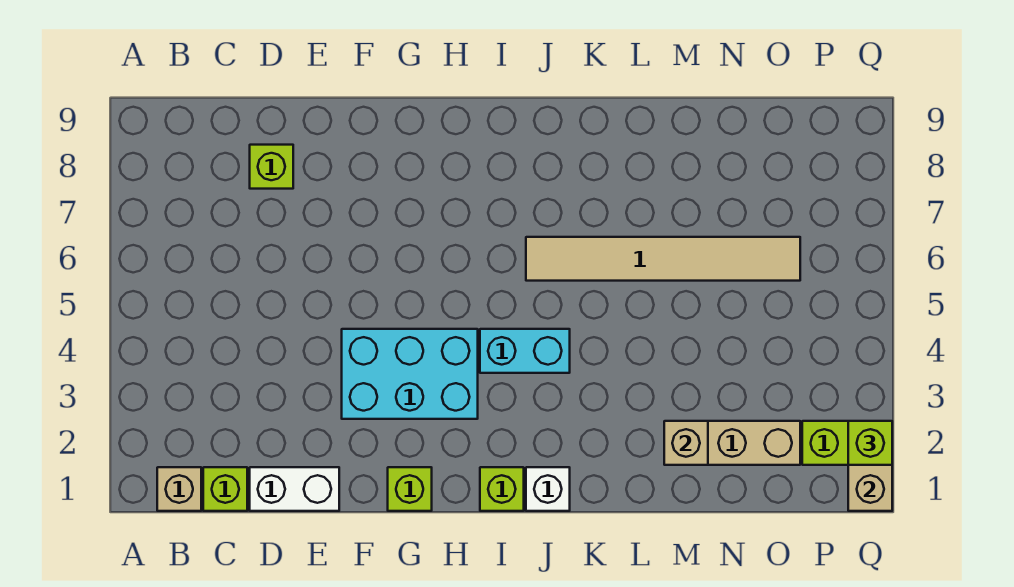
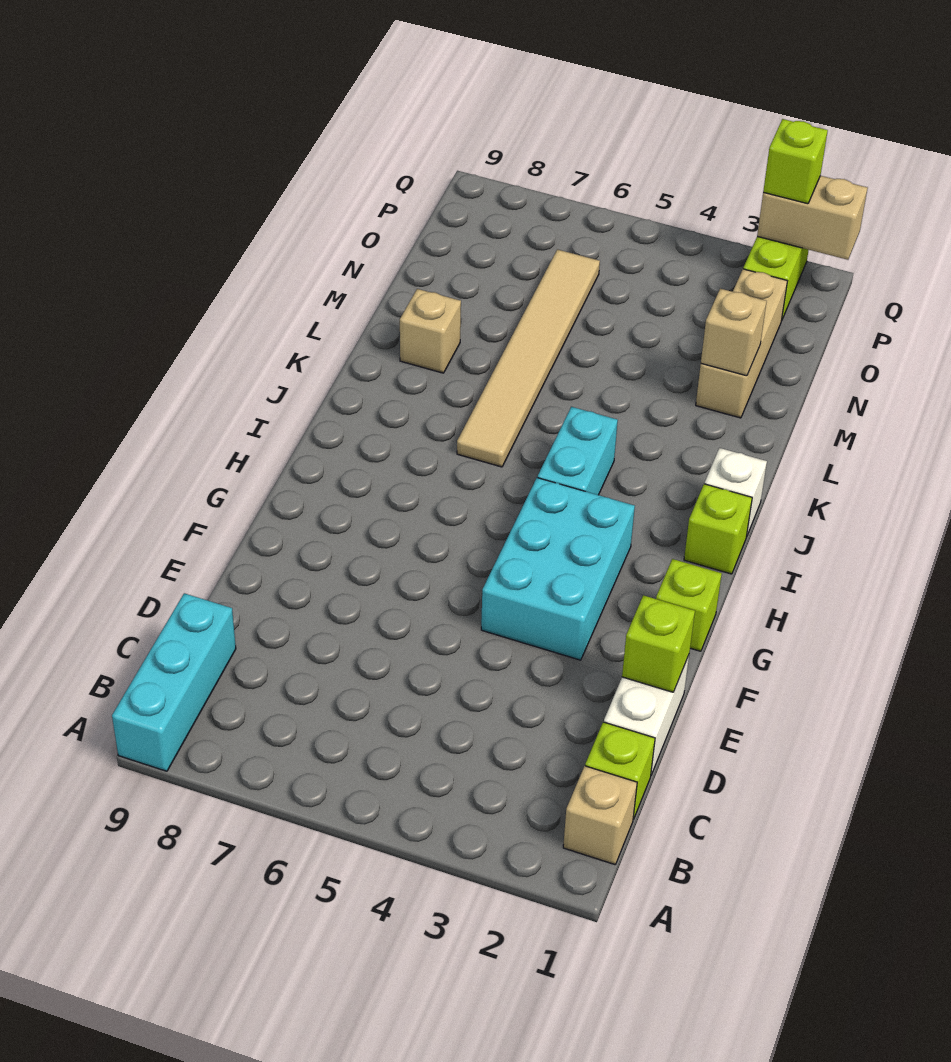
none -> cyan brick A9:C9 level 1
lime brick D8 level 1 -> lime brick E1 level 2
none -> tan brick L8 level 1

